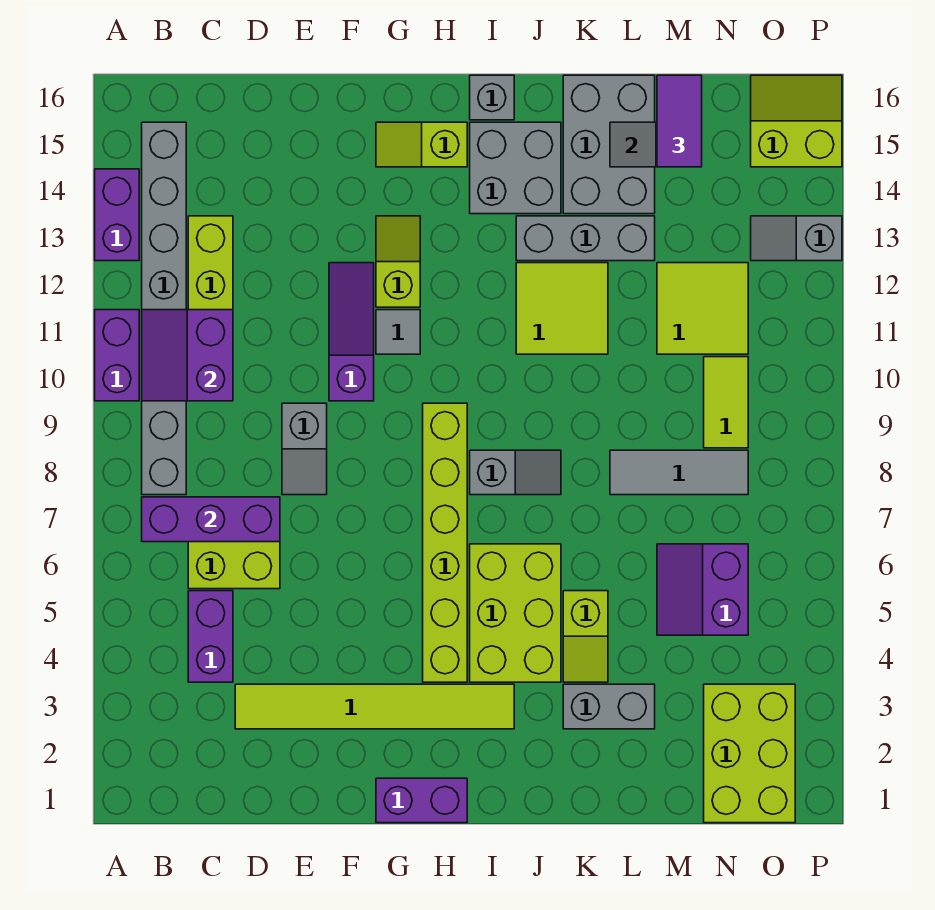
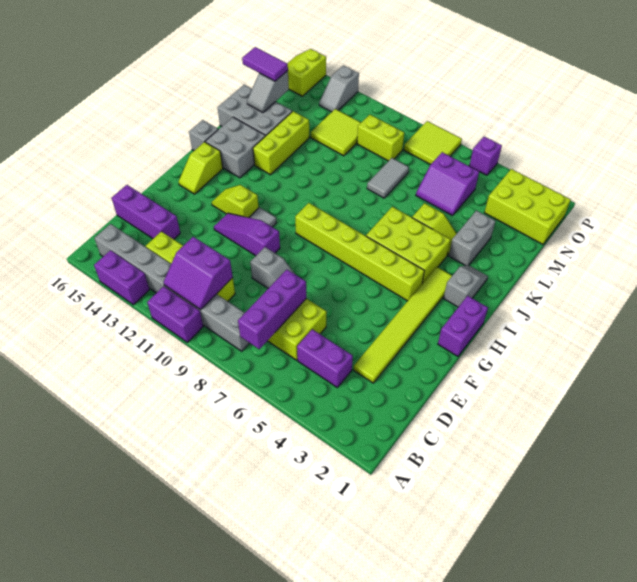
none -> purple brick D14:D16 level 1
grey slope I8:J8 level 1 top I -> grey slope I2:J2 level 1 top I
lime tile J11:K12 level 1 -> lime tile O7:P8 level 1
grey brick J13:L13 level 1 -> lime brick J13:L13 level 1
grey tile L8:N8 level 1 -> grey tile L8:M8 level 1
lime tile N9:N10 level 1 -> lime brick N9:N10 level 1
none -> purple brick P5 level 1

